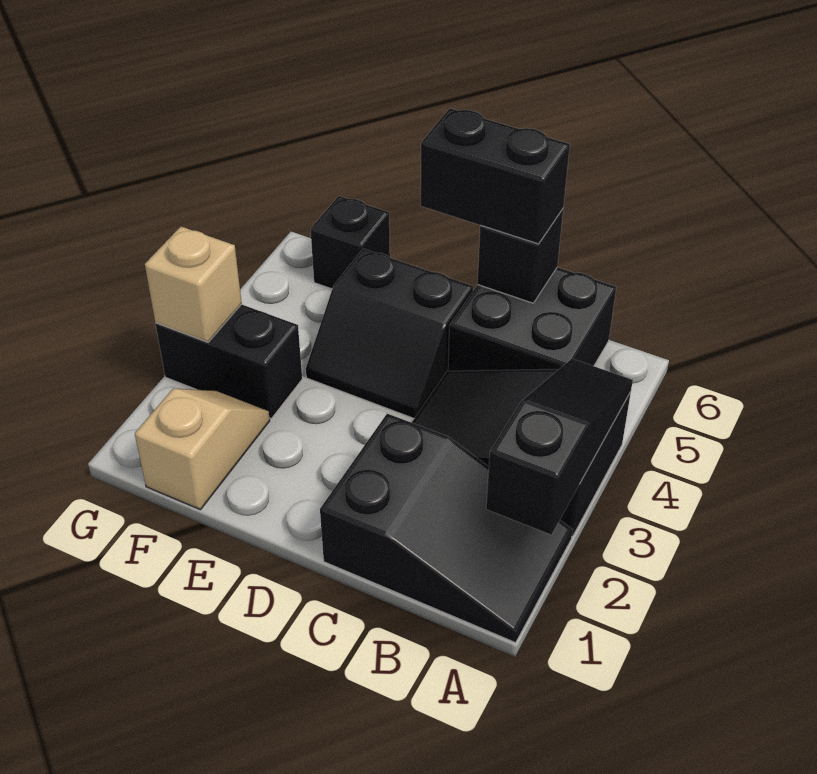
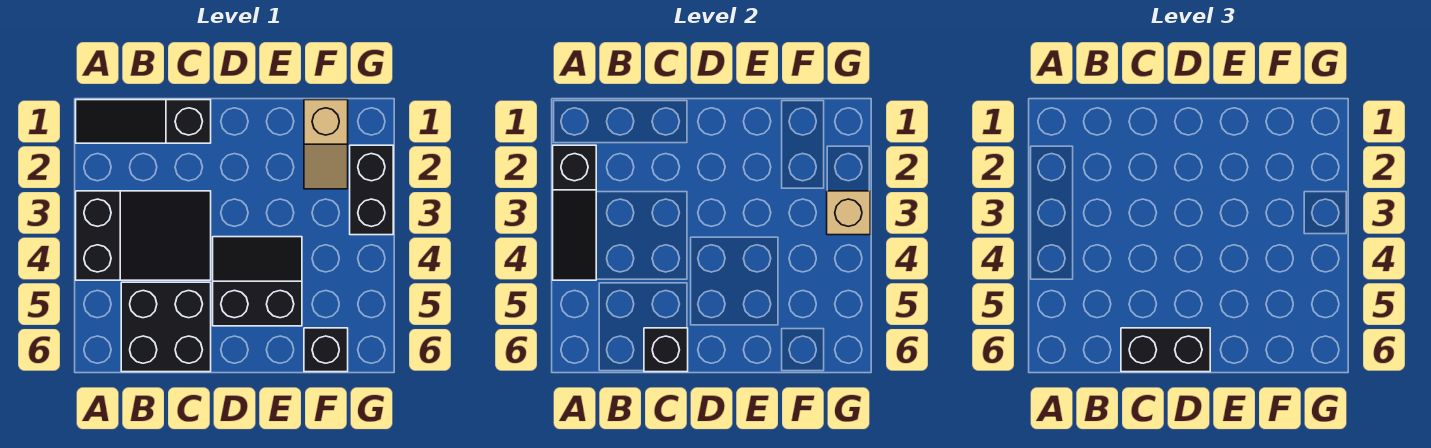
black slope A1:C2 level 1 top C -> black slope A1:C1 level 1 top C
black brick F3:G3 level 1 -> black brick G2:G3 level 1

